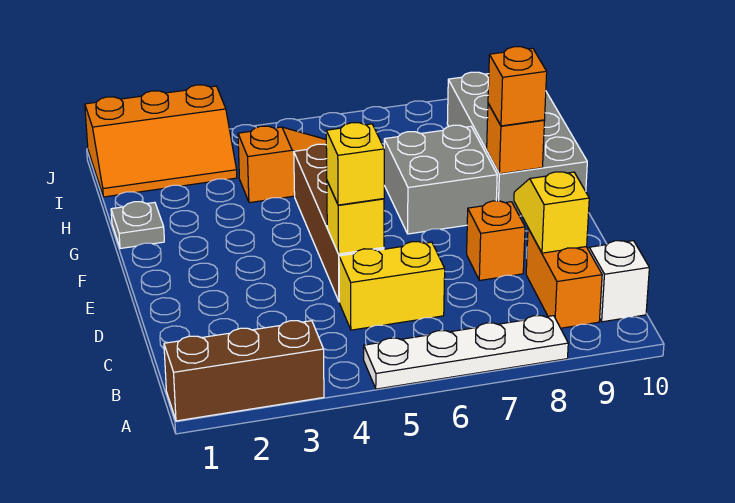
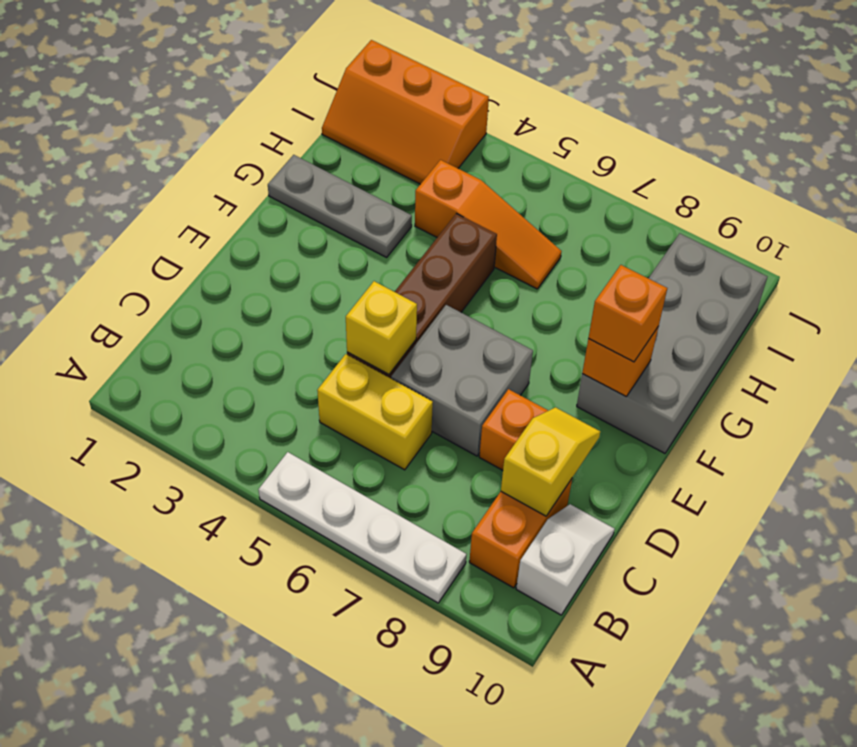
brown brick A1:A3 level 1 -> none
yellow brick D5 level 3 -> none
grey brick F7:G8 level 1 -> grey brick D6:E7 level 1
grey plate G1 level 1 -> grey plate G1:G3 level 1

